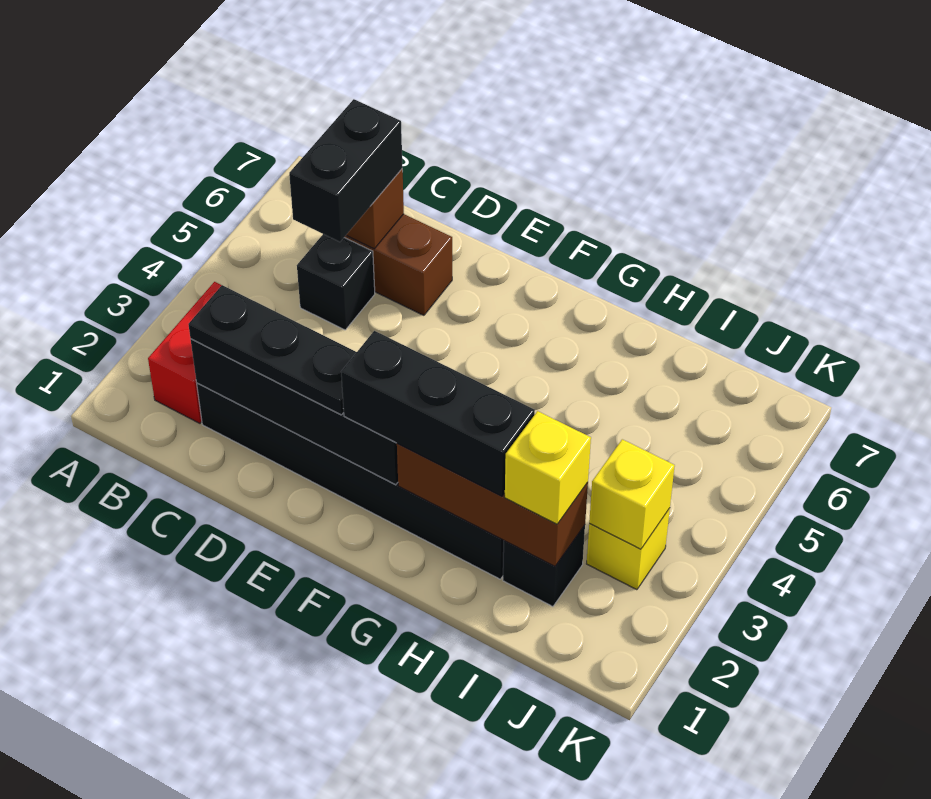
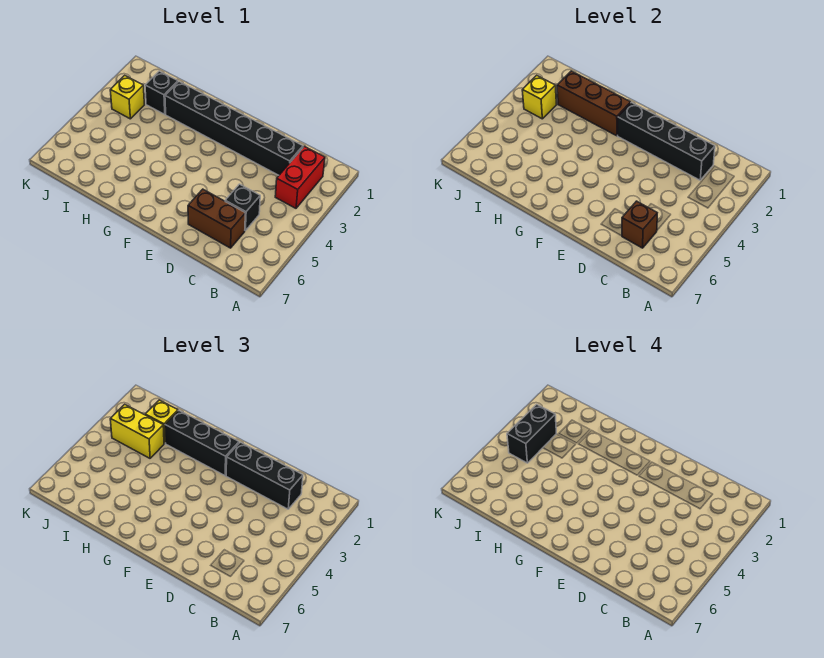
black plate C2:E2 level 3 -> black brick C2:E2 level 3
black brick C5:C6 level 3 -> black brick J3:J4 level 4
none -> yellow brick I3:J3 level 3

